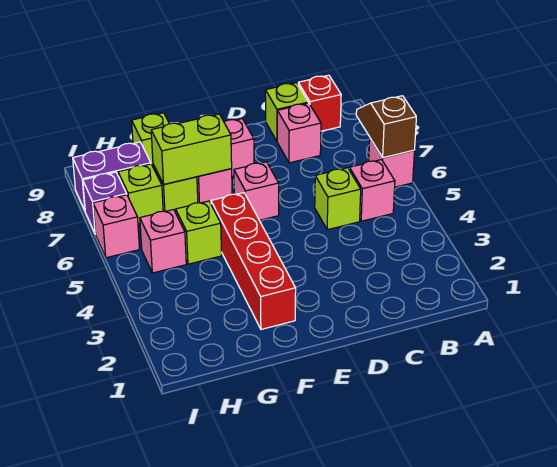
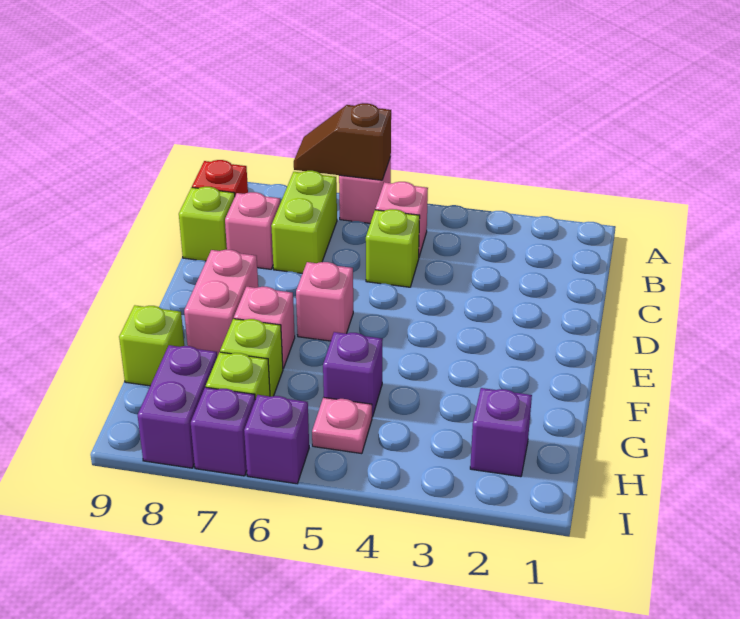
red brick F2:F5 level 1 -> none
lime brick F7:G7 level 2 -> lime brick B7:C7 level 1
lime brick G5 level 1 -> purple brick G5 level 1
none -> purple brick H2 level 1
pink brick H5 level 1 -> pink plate H5 level 1
pink brick I6 level 1 -> purple brick I6 level 1

